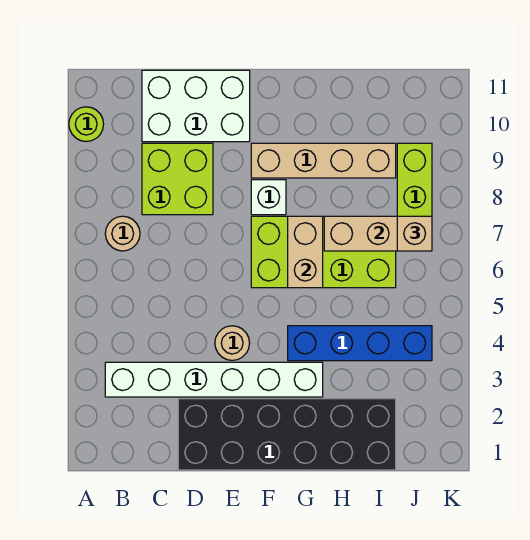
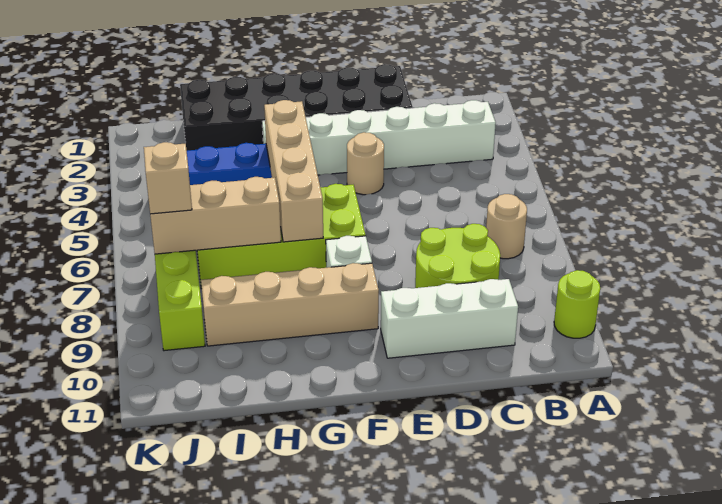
lime brick C8:D9 level 1 -> lime round brick C8:D9 level 1
white brick C10:E11 level 1 -> white brick C10:E10 level 1
tan brick G6:G7 level 2 -> tan brick G4:G7 level 2

